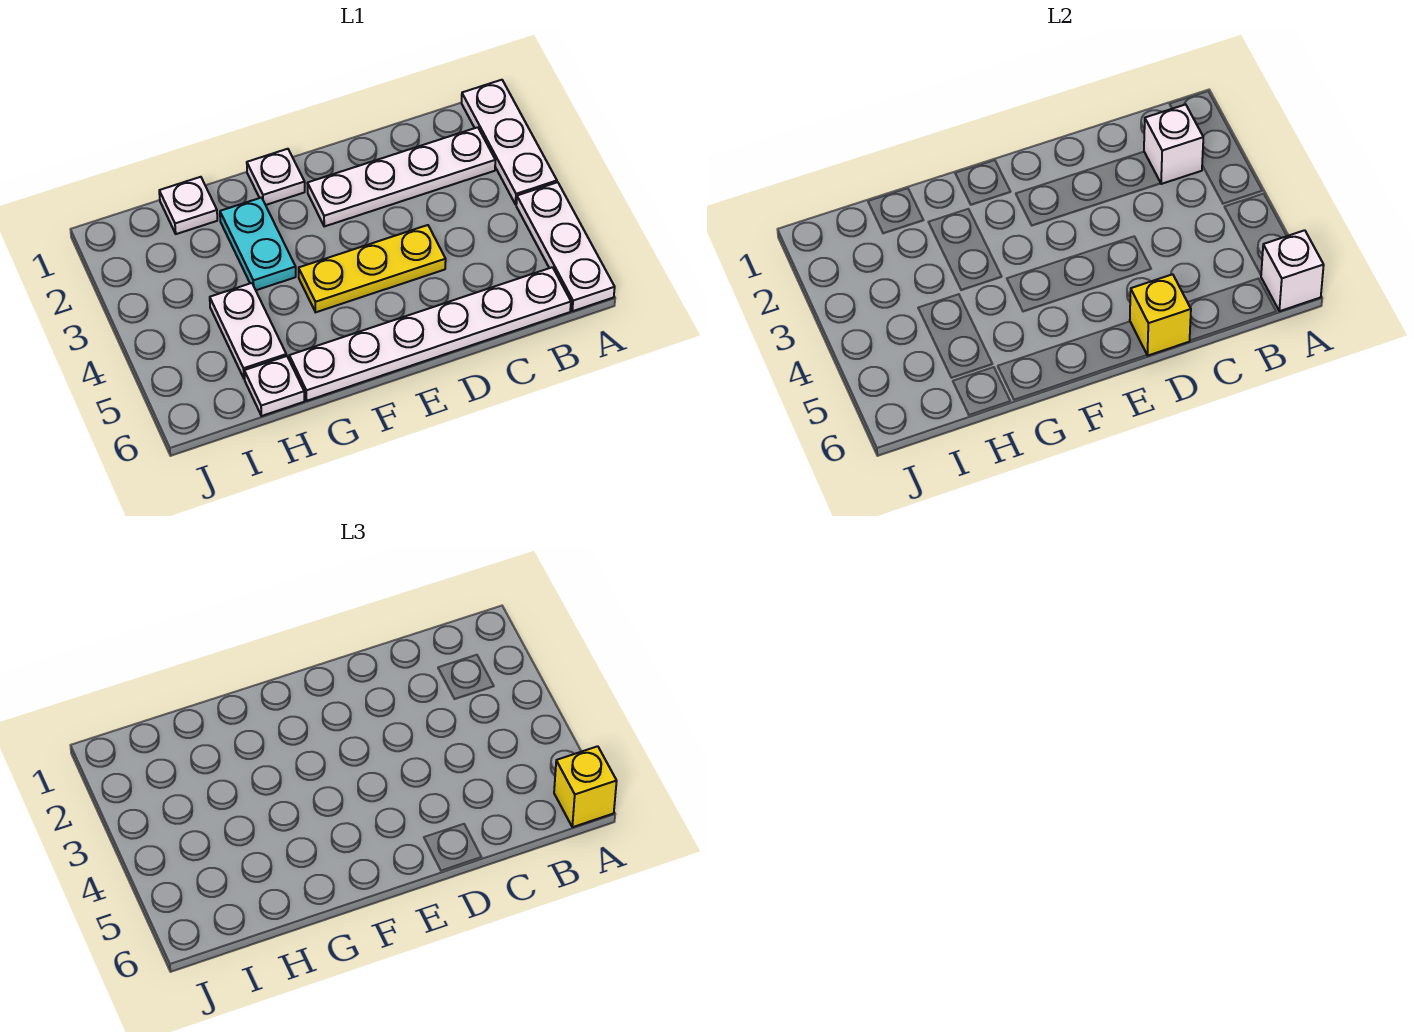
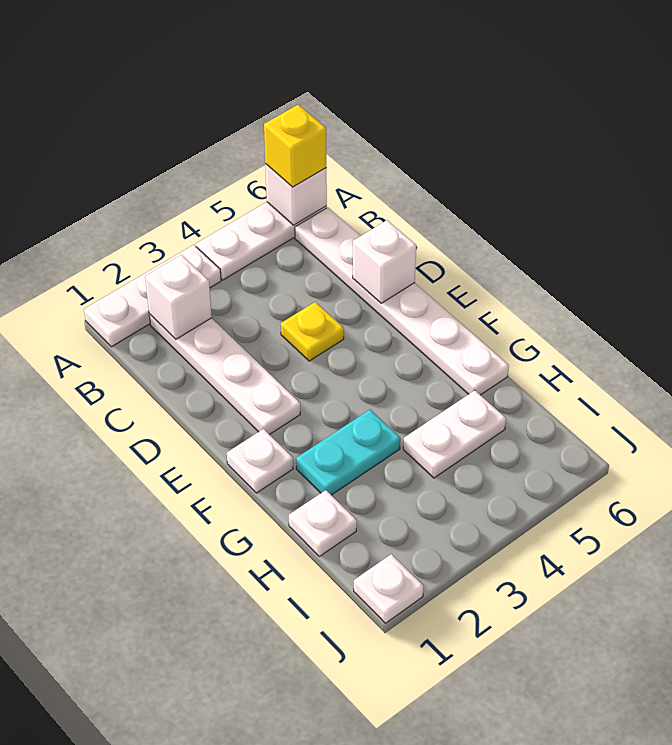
yellow plate D4:F4 level 1 -> yellow plate D4 level 1
yellow brick D6 level 2 -> white brick D6 level 2
white plate H6 level 1 -> white plate J1 level 1

